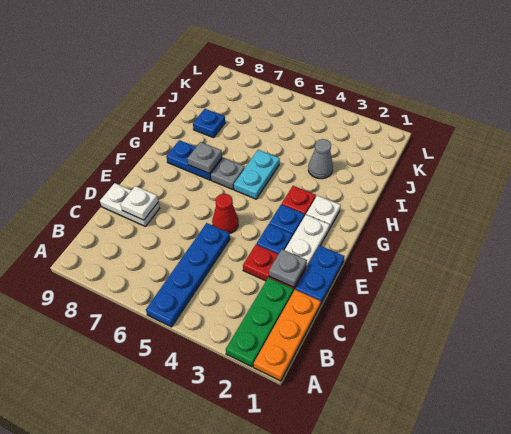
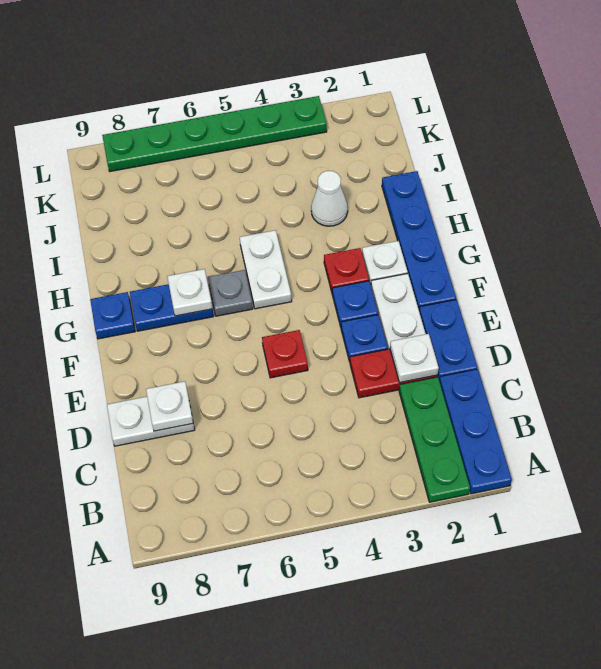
orange plate A1:C1 level 1 -> blue plate A1:C1 level 1
blue plate A5:D5 level 1 -> blue plate F1:I1 level 1
grey plate D2 level 2 -> white plate D2 level 2
red cone E5 level 1 -> red plate E5 level 1
cyan plate G5:H5 level 1 -> white plate G5:H5 level 1
grey plate G7 level 2 -> white plate G7 level 2
grey cone I3 level 1 -> white cone I3 level 1
blue plate I8 level 1 -> blue plate G9 level 1
none -> green plate L3:L8 level 1

